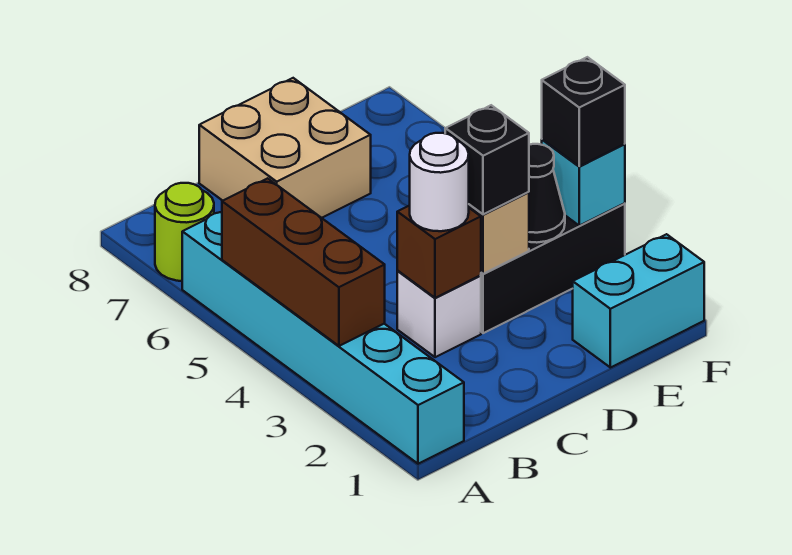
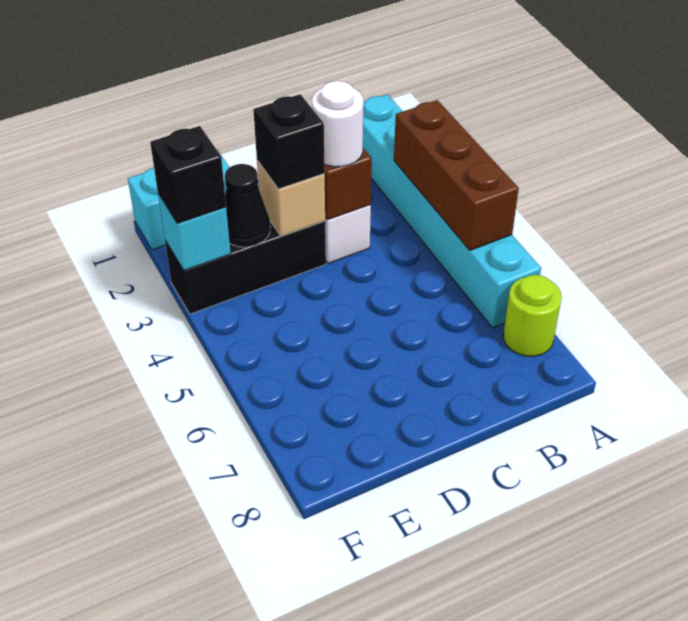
tan brick C7:D8 level 1 -> none

